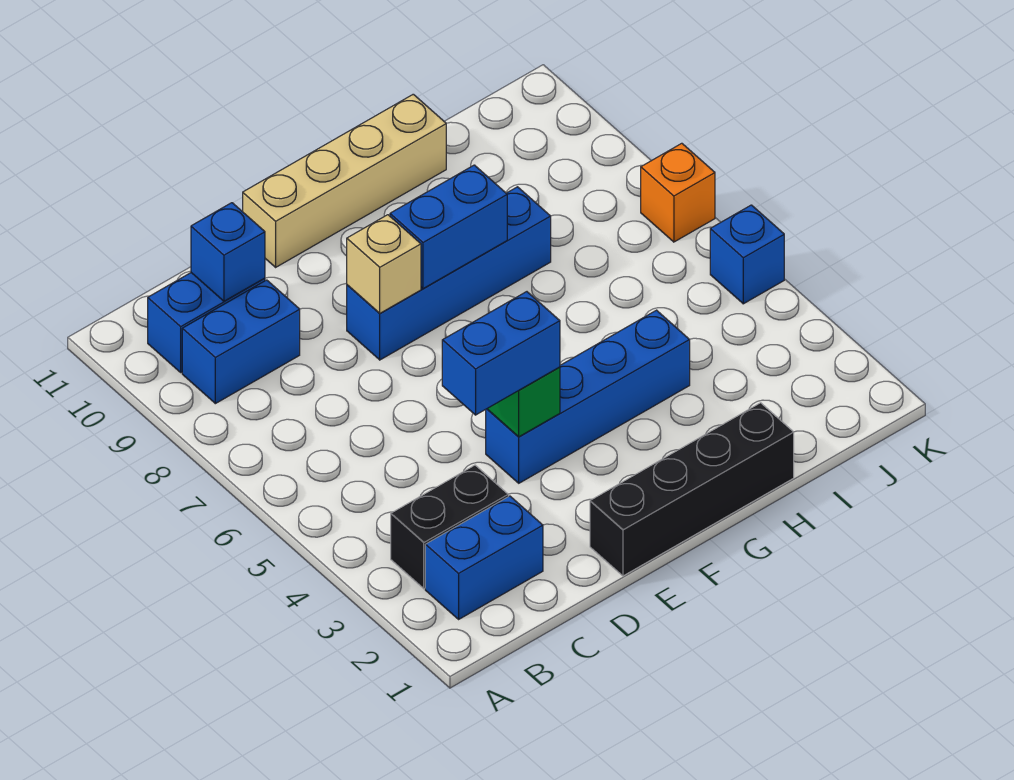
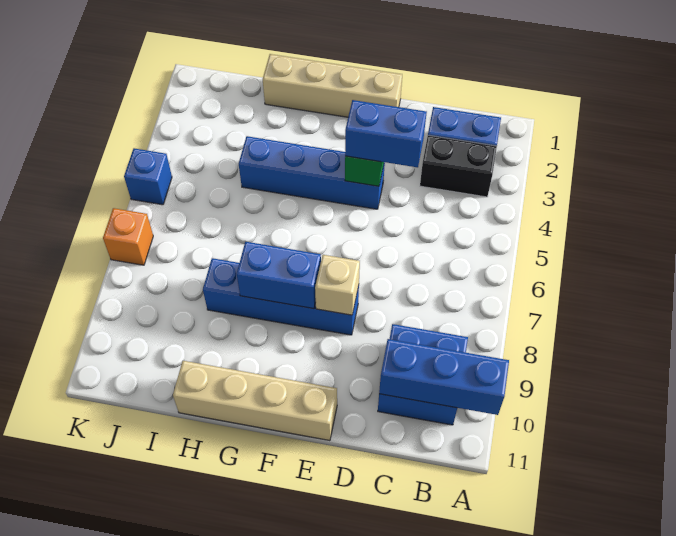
blue brick C10 level 2 -> blue brick A10:C10 level 2
black brick E1:H1 level 1 -> tan brick E1:H1 level 1

